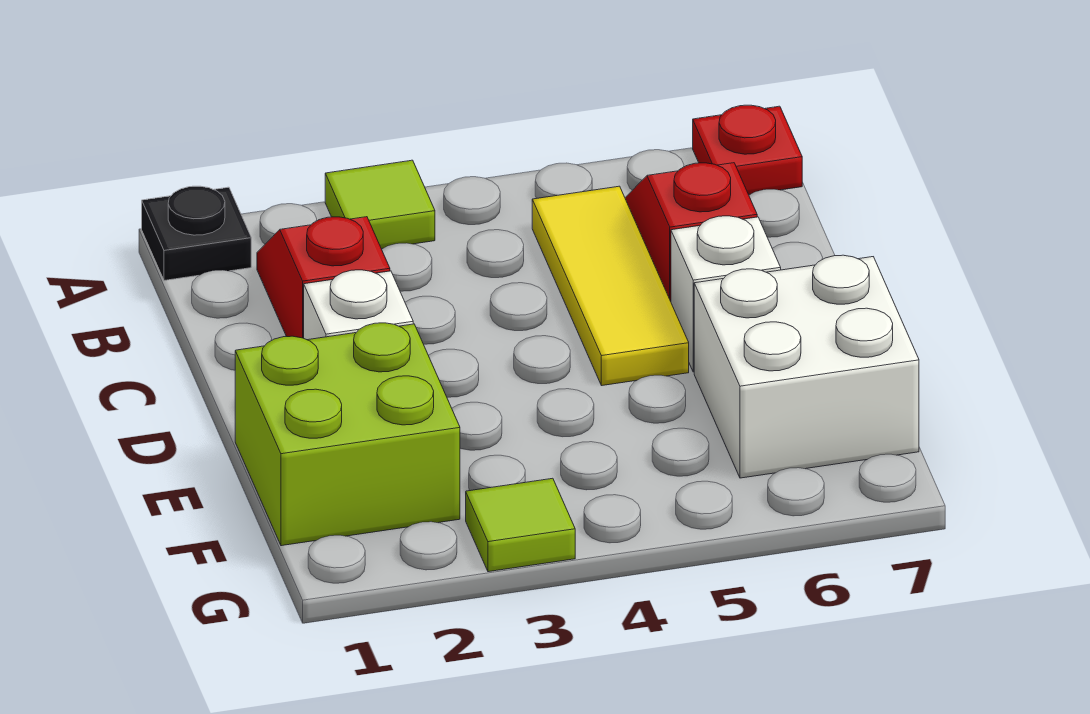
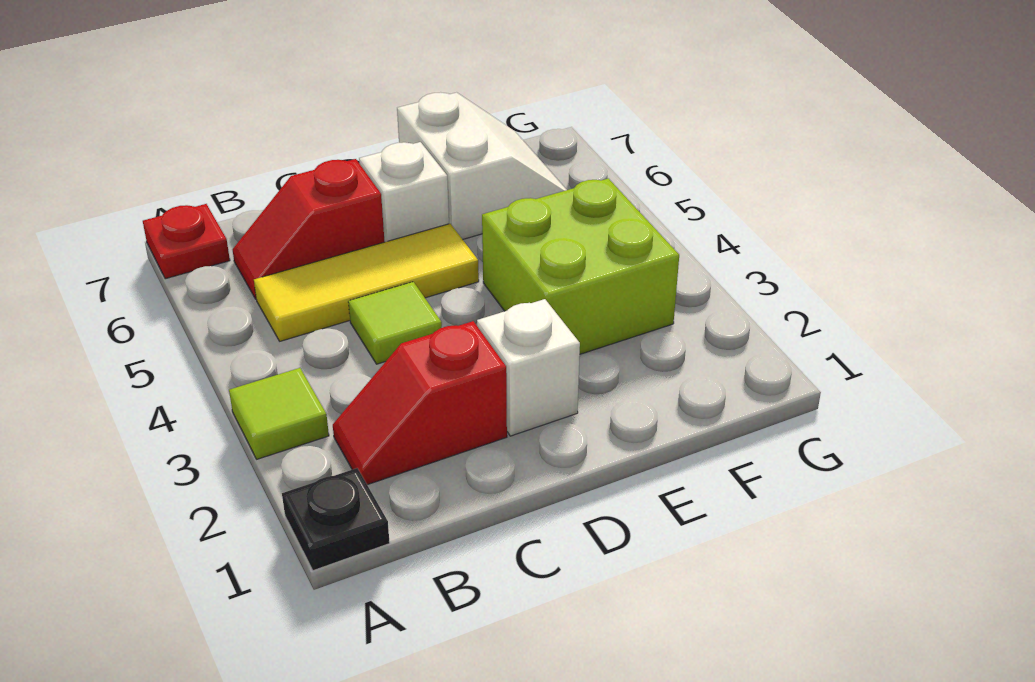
lime brick E1:F2 level 1 -> lime brick E3:F4 level 1
white brick E6:F7 level 1 -> white slope E6:F7 level 1 top E
lime tile G3 level 1 -> lime tile C4 level 1

